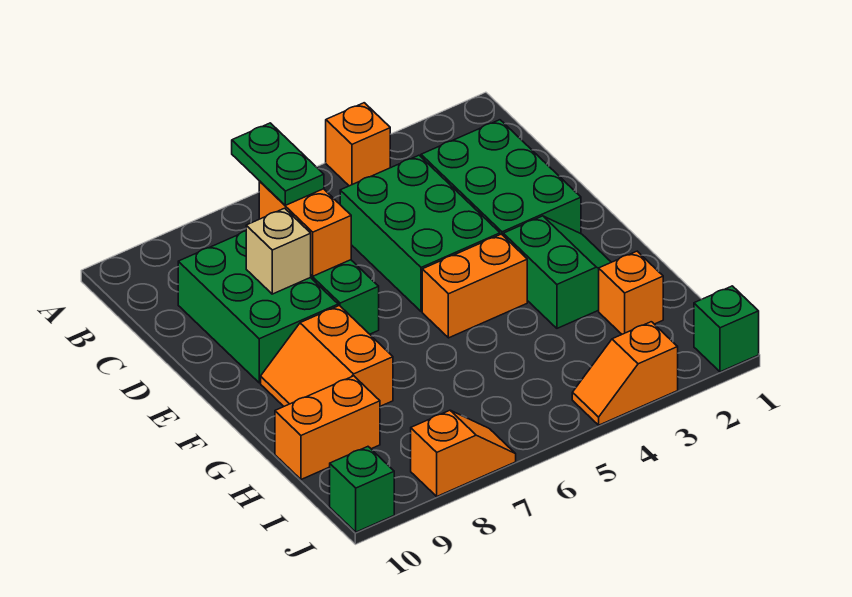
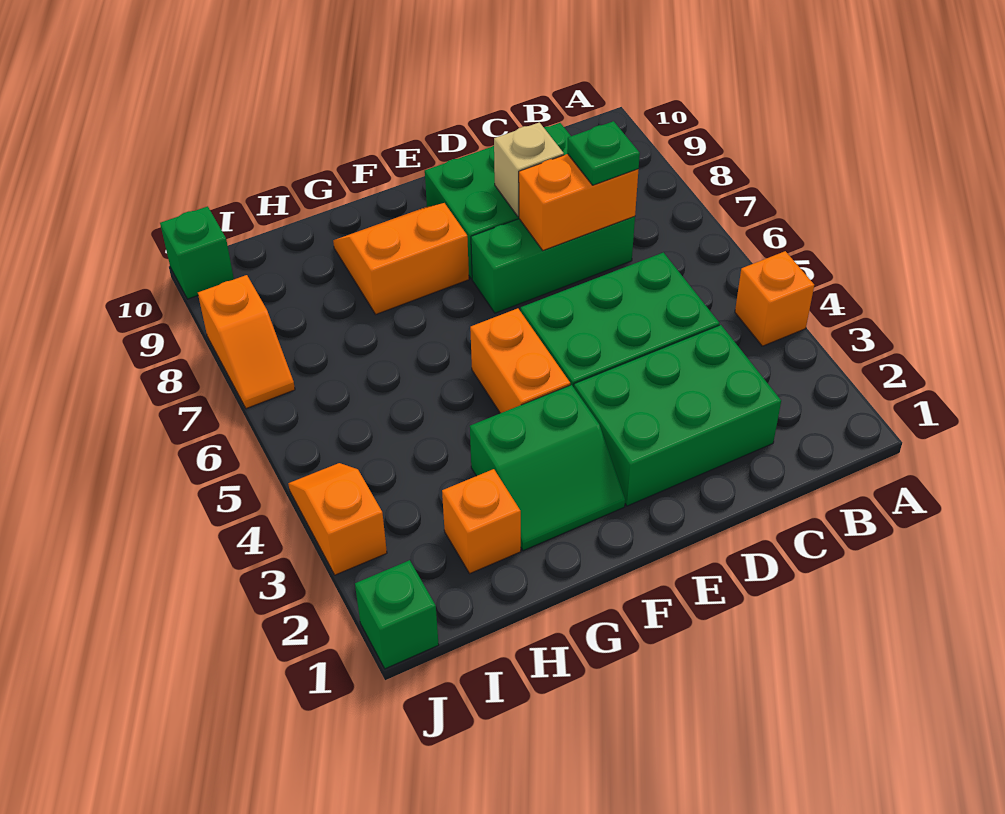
green plate B7:C7 level 3 -> green plate C7 level 3
orange brick H9:H10 level 1 -> none

